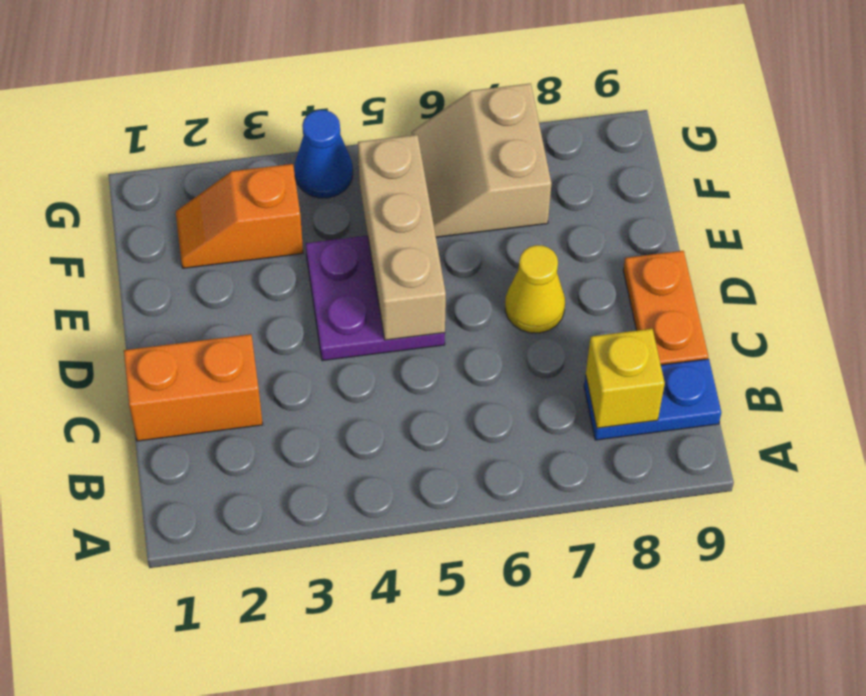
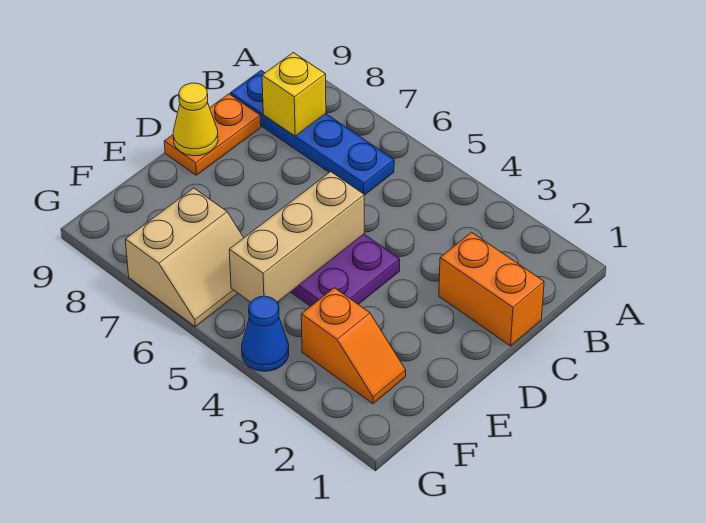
blue plate B8:B9 level 1 -> blue plate B6:B9 level 1
yellow cone D7 level 1 -> yellow cone D9 level 2

